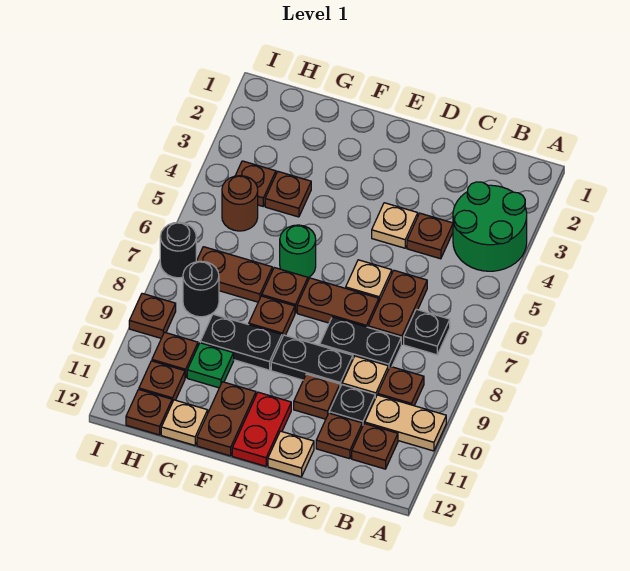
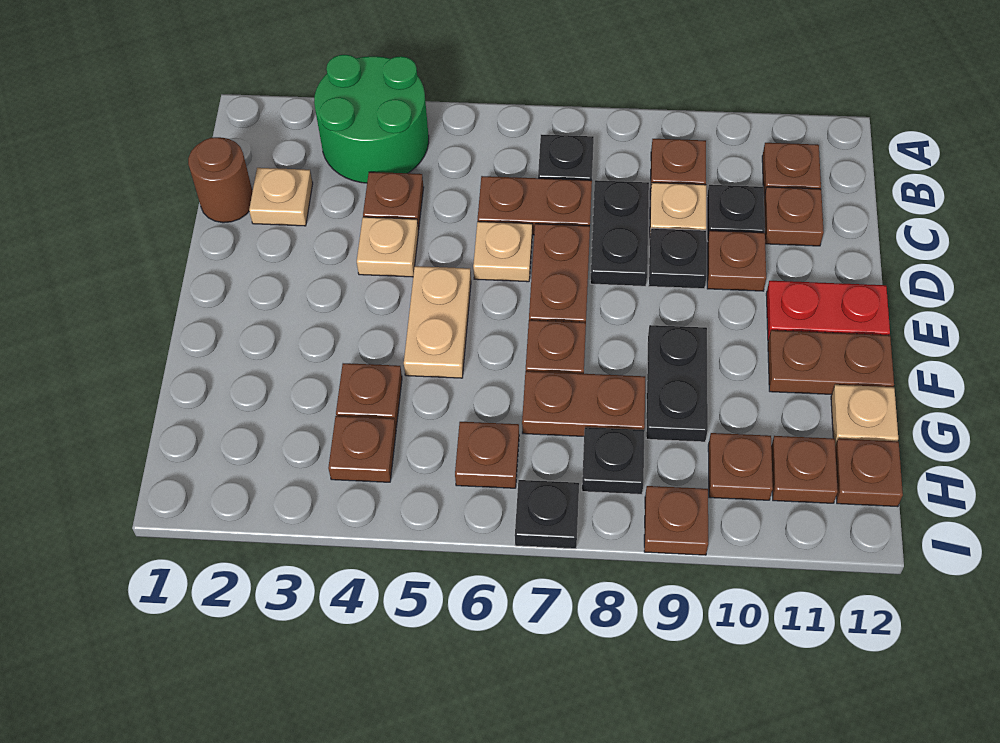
tan plate A10:B10 level 1 -> tan plate E5:F5 level 1
black plate D9:E9 level 1 -> black plate D9 level 1
tan plate D12 level 1 -> tan plate C2 level 1
green round brick F6 level 1 -> none
brown plate F8 level 1 -> brown plate H6 level 1
brown plate G7:H7 level 1 -> brown plate G7:G8 level 1
green plate G10 level 1 -> none
brown round brick H5 level 1 -> brown round brick C1 level 1
black round brick H8 level 1 -> black plate H8 level 1
black round brick I7 level 1 -> black plate I7 level 1

